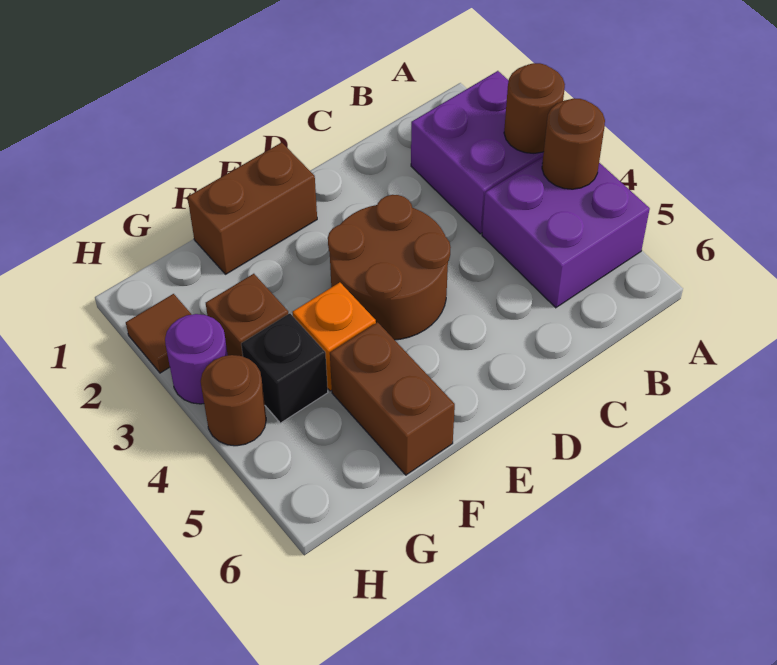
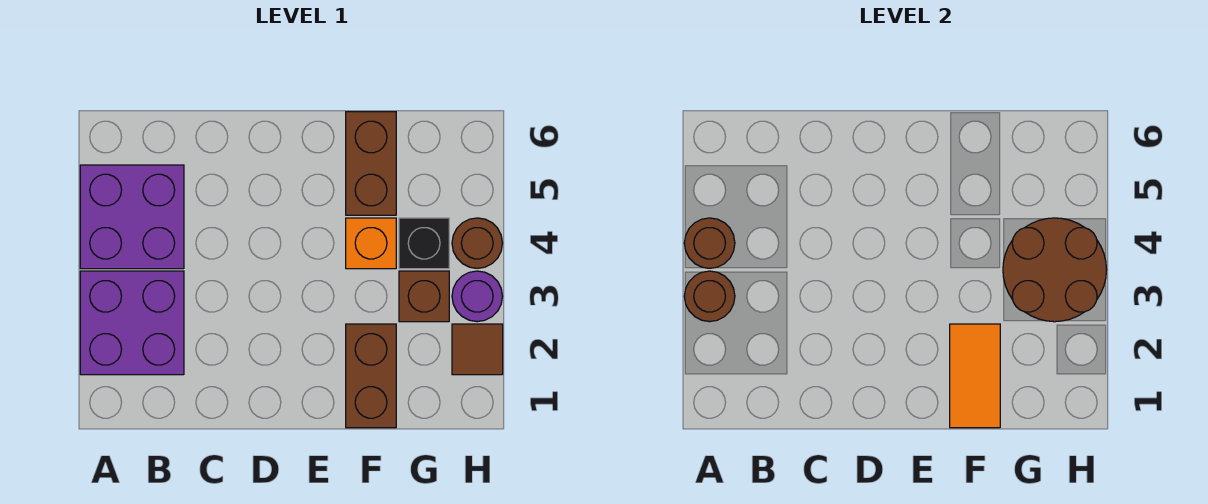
brown round brick D3:E4 level 1 -> brown round brick G3:H4 level 2
brown brick E1:F1 level 1 -> brown brick F1:F2 level 1
none -> orange tile F1:F2 level 2

